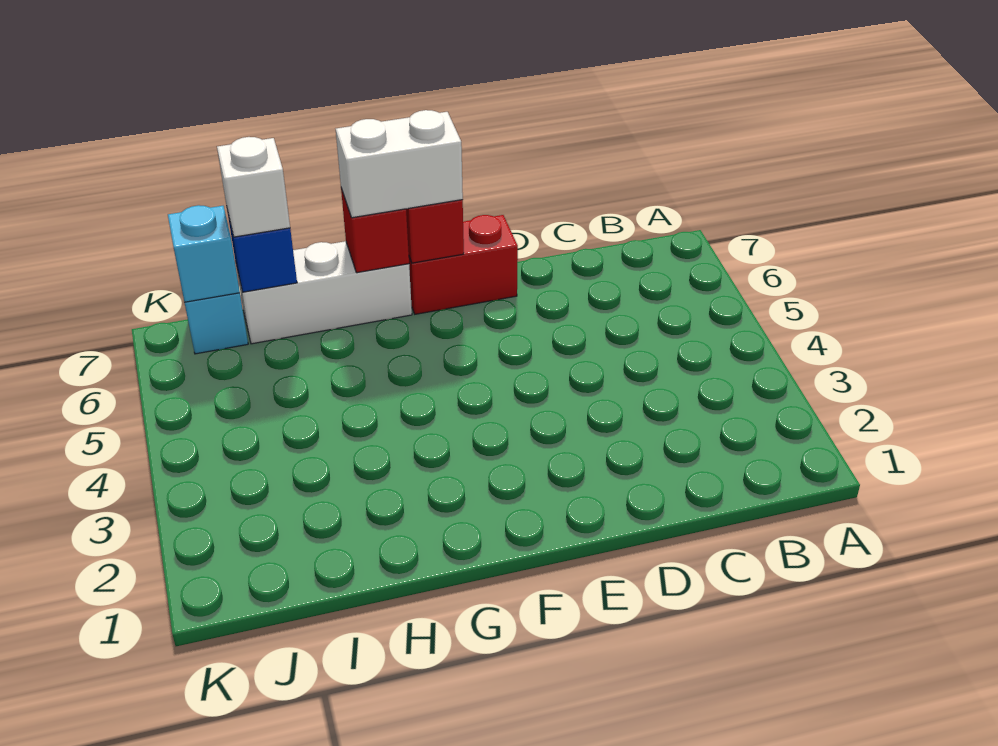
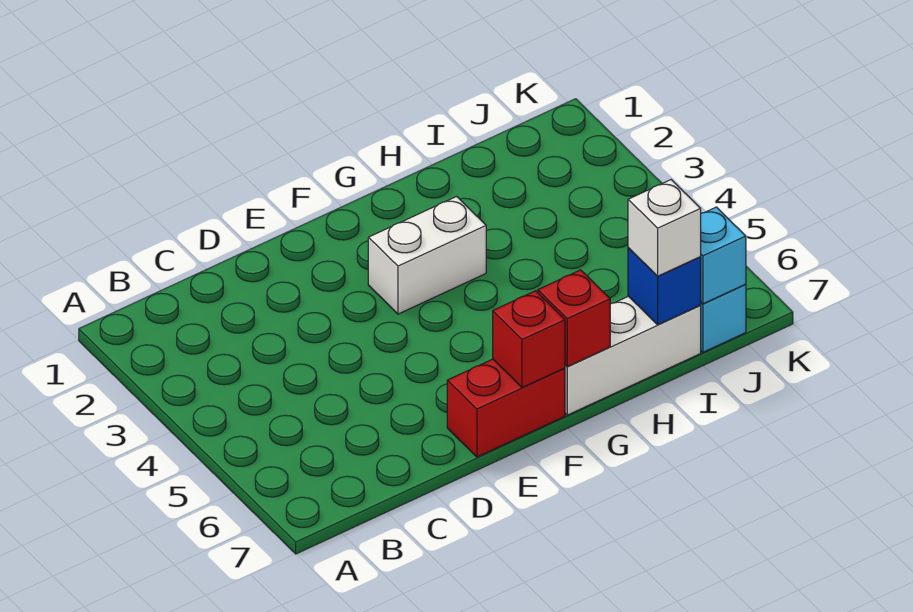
white brick F7:G7 level 3 -> white brick F3:G3 level 1

